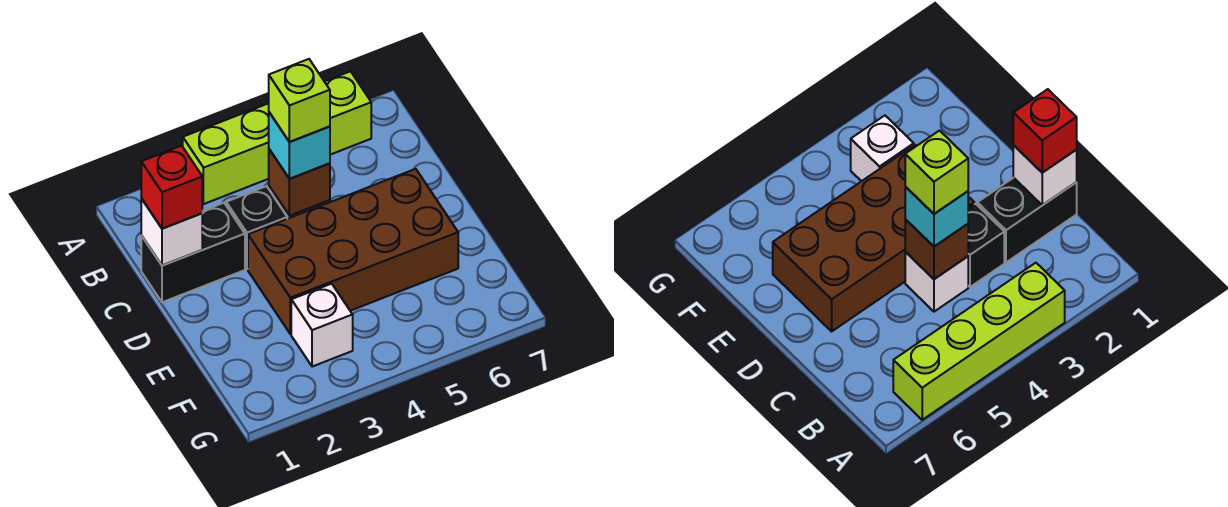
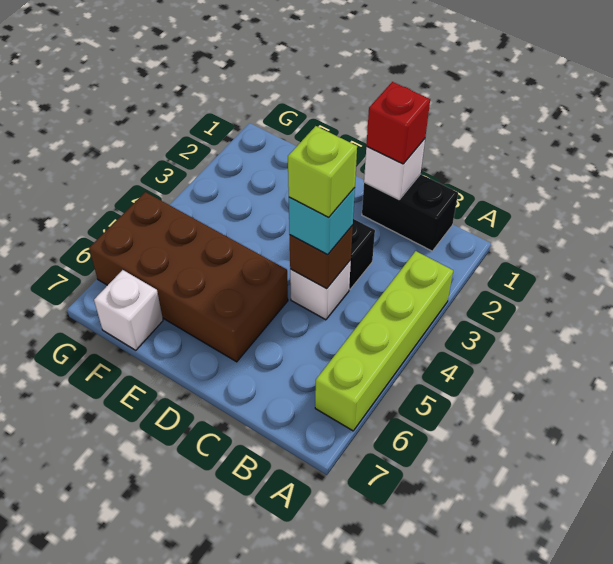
black brick C1:C2 level 1 -> black brick B1:C1 level 1
brown brick D3:E6 level 1 -> brown brick D5:G6 level 1
white brick F3 level 1 -> white brick F7 level 1

